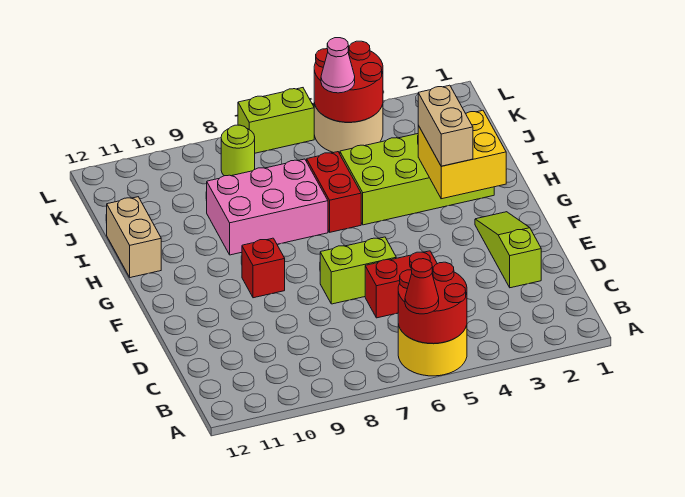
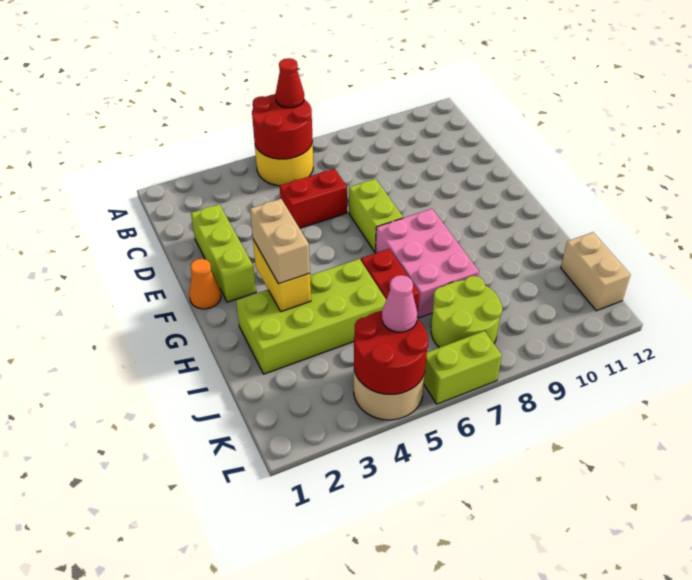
lime slope D2:F2 level 1 top D -> lime brick D2:F2 level 1
lime brick E6:E7 level 1 -> lime brick E7:F7 level 1
none -> orange cone F1 level 1
red brick F9 level 1 -> none
yellow brick G2:H3 level 2 -> yellow brick G3:H3 level 2
pink brick H7:I9 level 1 -> pink brick G7:I8 level 1
tan brick H12:I12 level 1 -> tan brick J12:K12 level 1
lime round brick K8 level 1 -> lime round brick J7:K8 level 1

